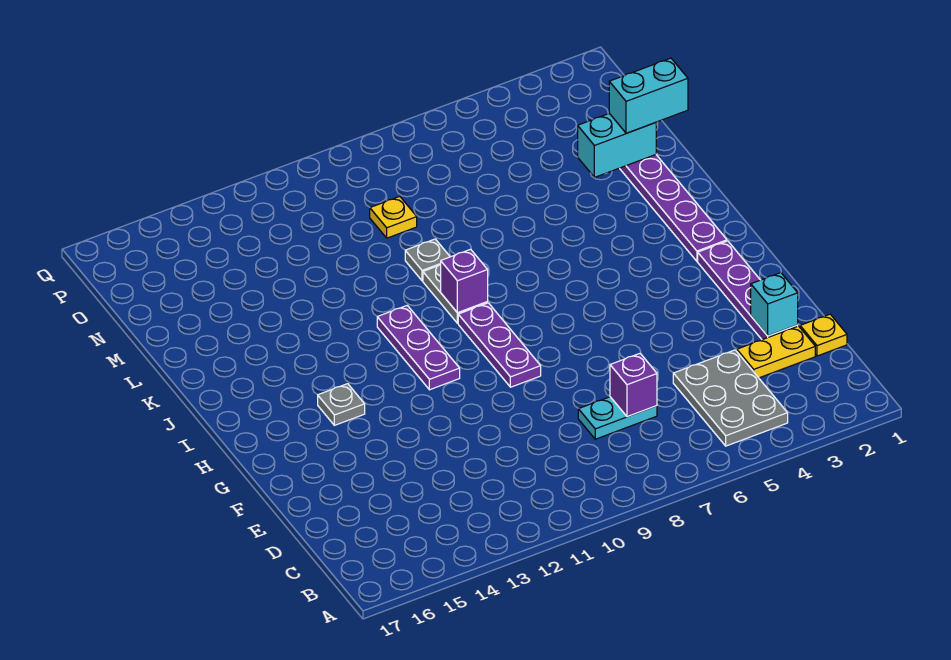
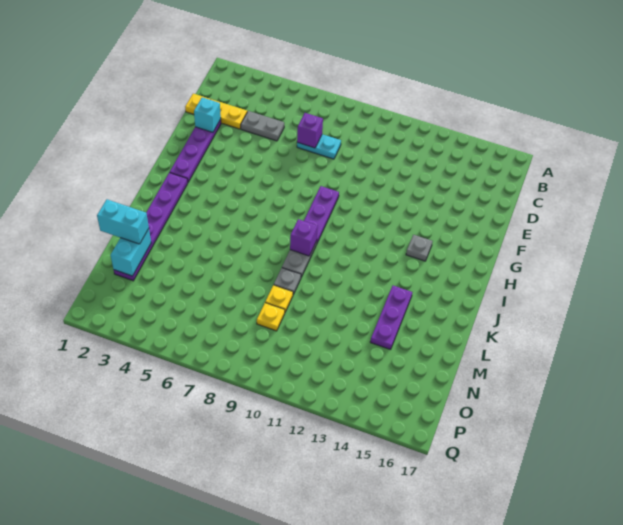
grey plate B4:D5 level 1 -> grey plate D4:D5 level 1
purple plate H11:J11 level 1 -> purple plate K14:M14 level 1
cyan brick M2:M3 level 2 -> cyan brick M2:N2 level 2
none -> yellow plate M9 level 1

